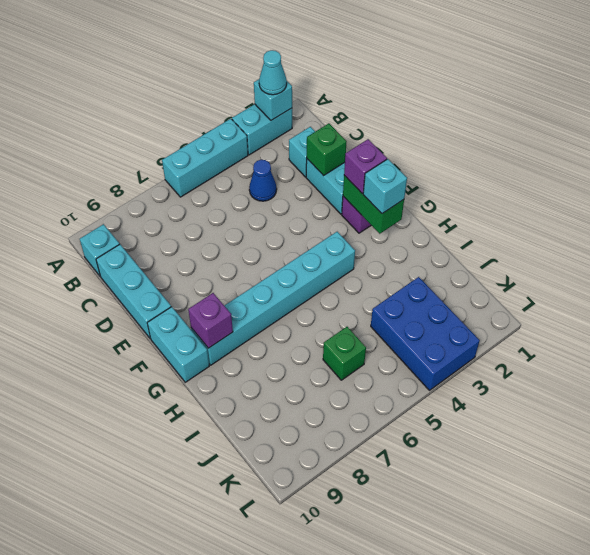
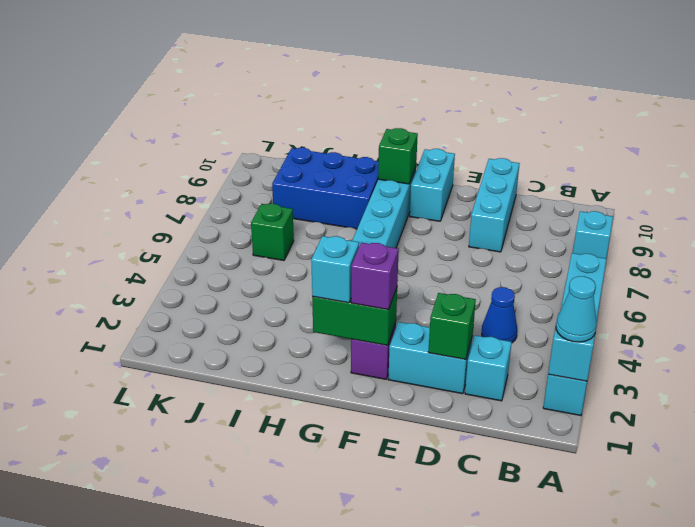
cyan brick B10 level 1 -> cyan brick A8 level 1
cyan brick C10:E10 level 1 -> cyan brick D8:D10 level 1
cyan brick F10:G10 level 1 -> cyan brick F9:F10 level 1
purple brick G9 level 2 -> green brick G9 level 2
blue brick J3:L4 level 1 -> blue brick H8:J9 level 1

